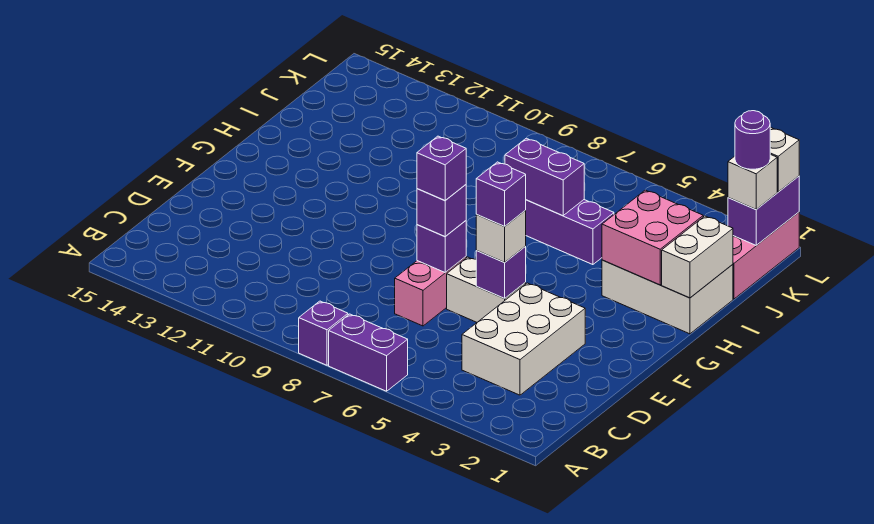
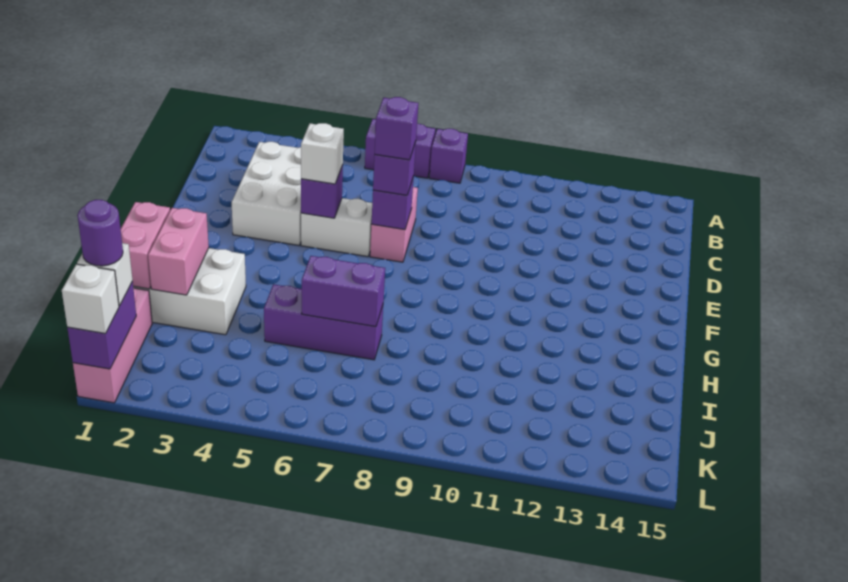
purple brick E5 level 4 -> none
white brick H1:I1 level 2 -> pink brick H1:I1 level 2
pink brick H2:I3 level 2 -> pink brick H2:I2 level 2

